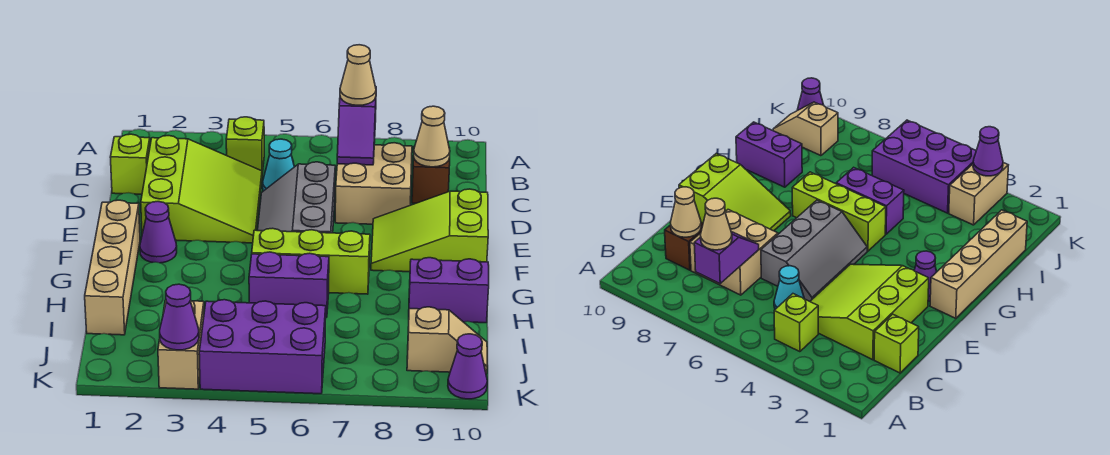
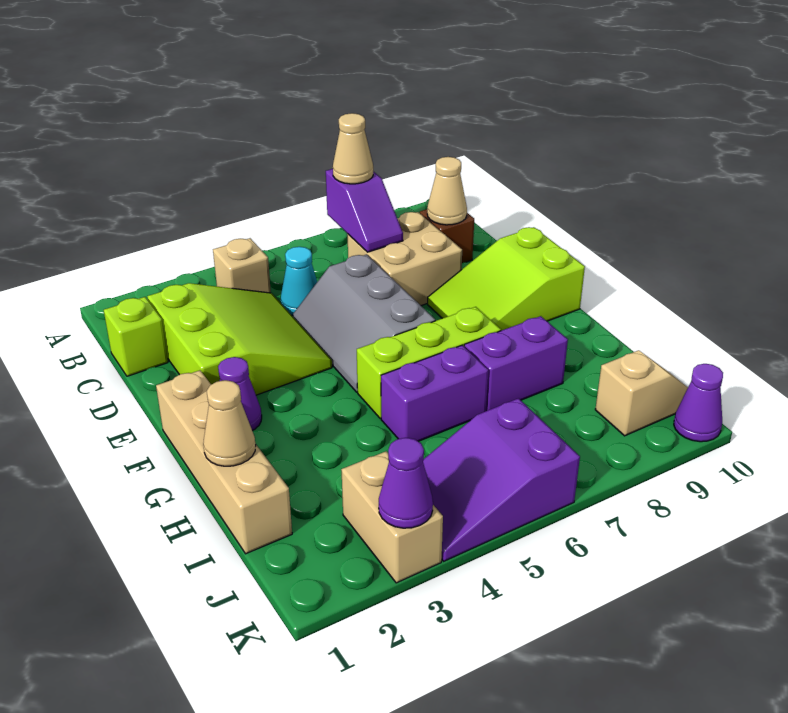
lime brick B4 level 1 -> tan brick B4 level 1
none -> tan cone H1 level 2
purple brick H9:H10 level 1 -> purple brick H7:H8 level 1
purple brick J4:K6 level 1 -> purple slope J4:K6 level 1 top 6

